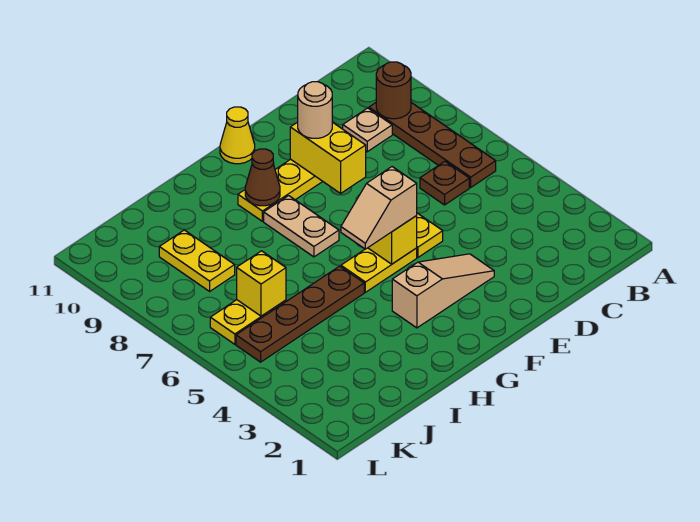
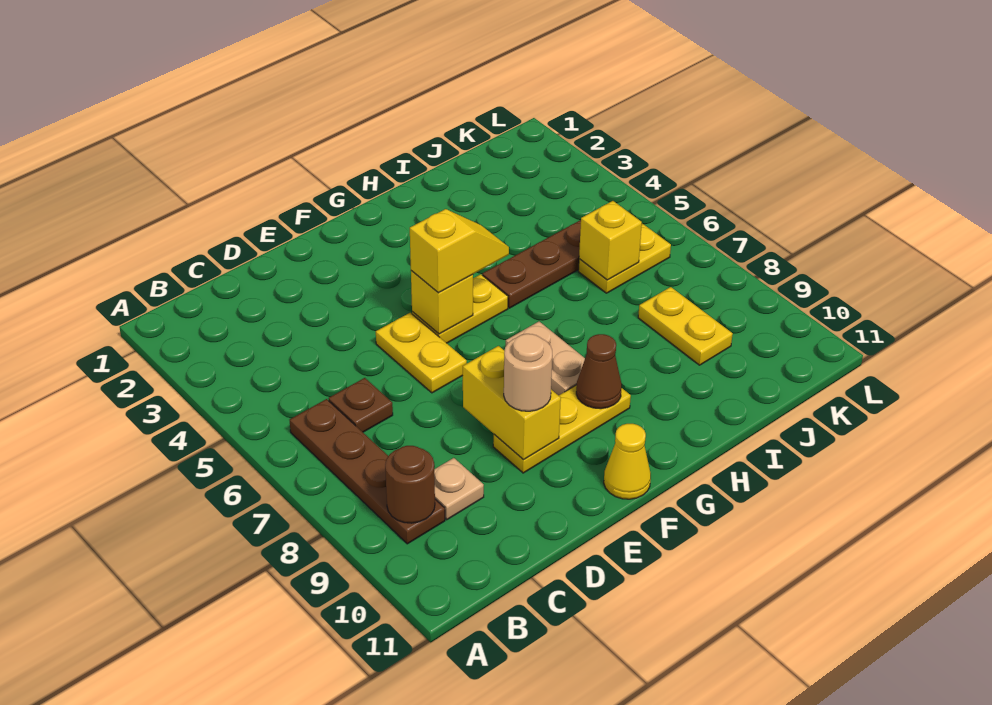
tan slope E3:G3 level 1 top G -> none
tan slope F5:G5 level 3 top F -> yellow slope F5:G5 level 3 top F

